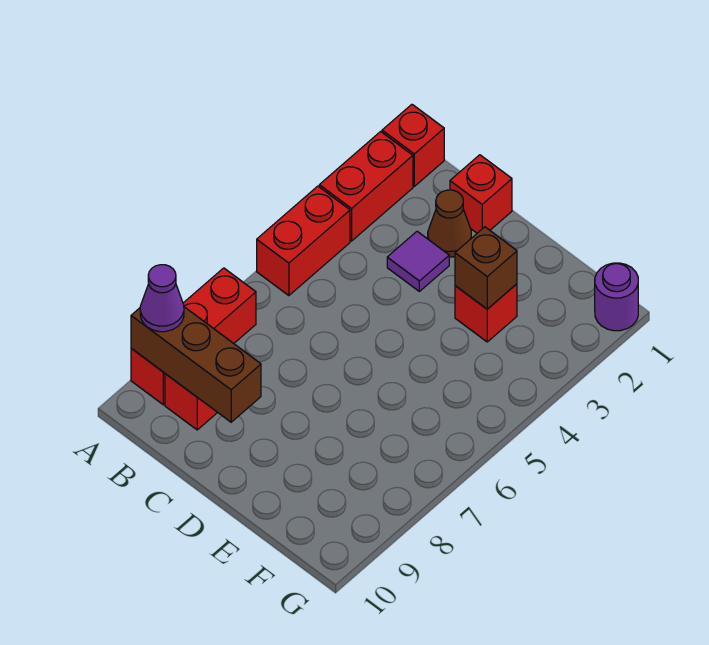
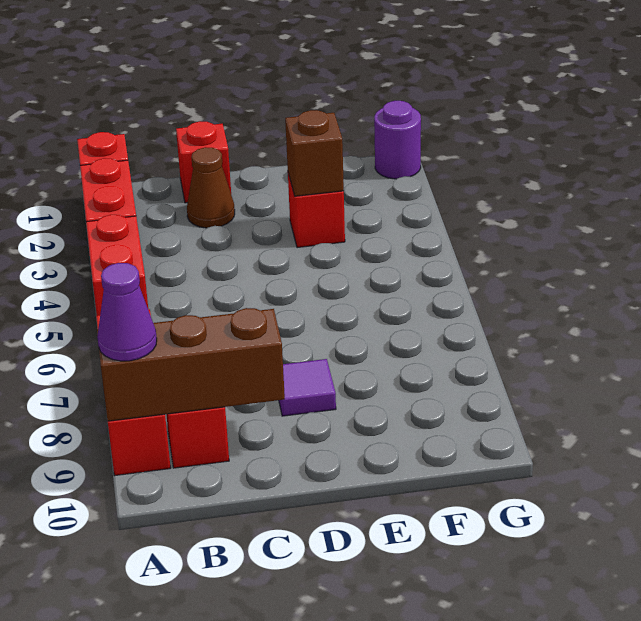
purple tile C3 level 1 -> purple tile D8 level 1

